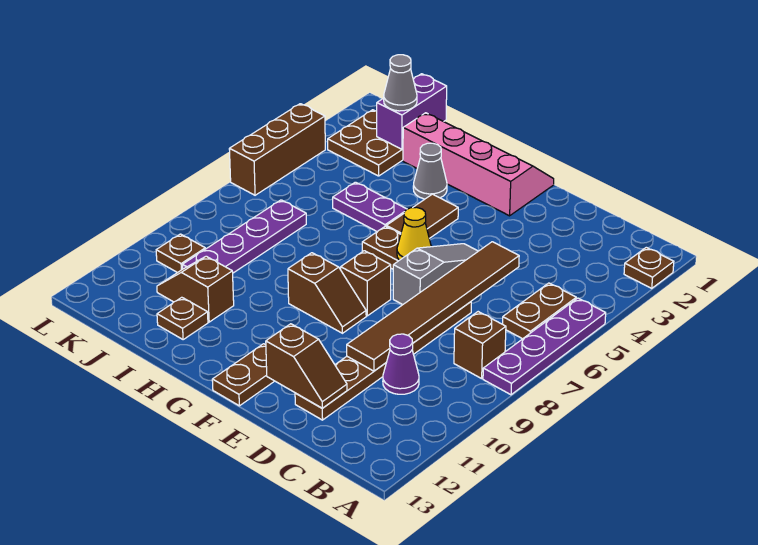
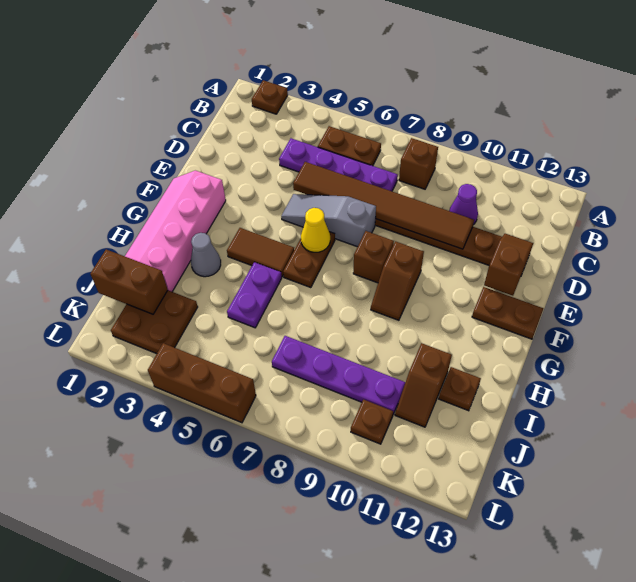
purple plate A5:A8 level 1 -> purple plate C4:C7 level 1
brown slope F9:G9 level 1 top G -> brown slope F9:G9 level 1 top F
purple brick J1:J2 level 2 -> brown brick J1:J2 level 2
grey cone J2 level 3 -> none

